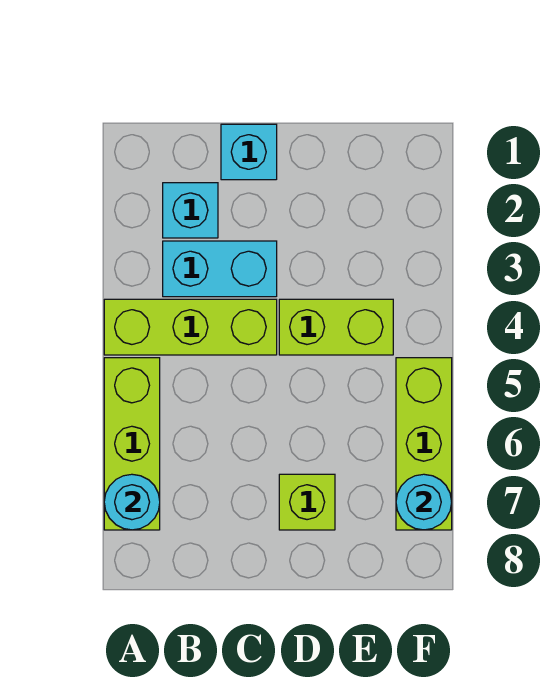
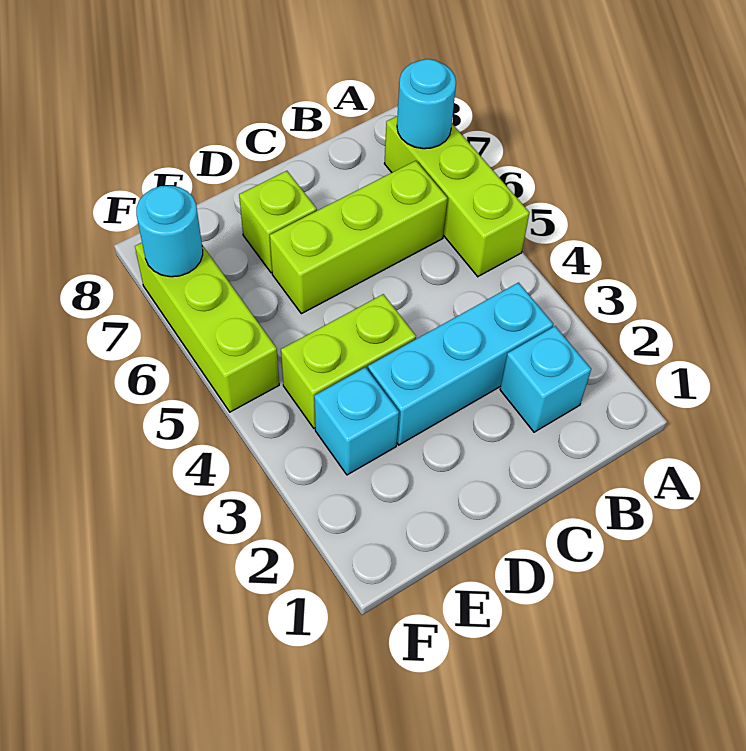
lime brick A4:C4 level 1 -> lime brick B6:D6 level 1
cyan brick B3:C3 level 1 -> cyan brick B3:D3 level 1
cyan brick C1 level 1 -> cyan brick E3 level 1

